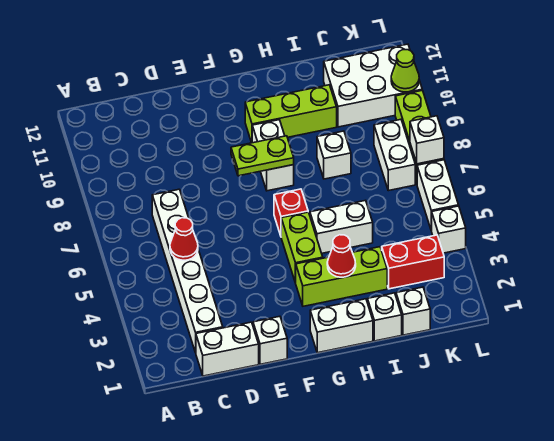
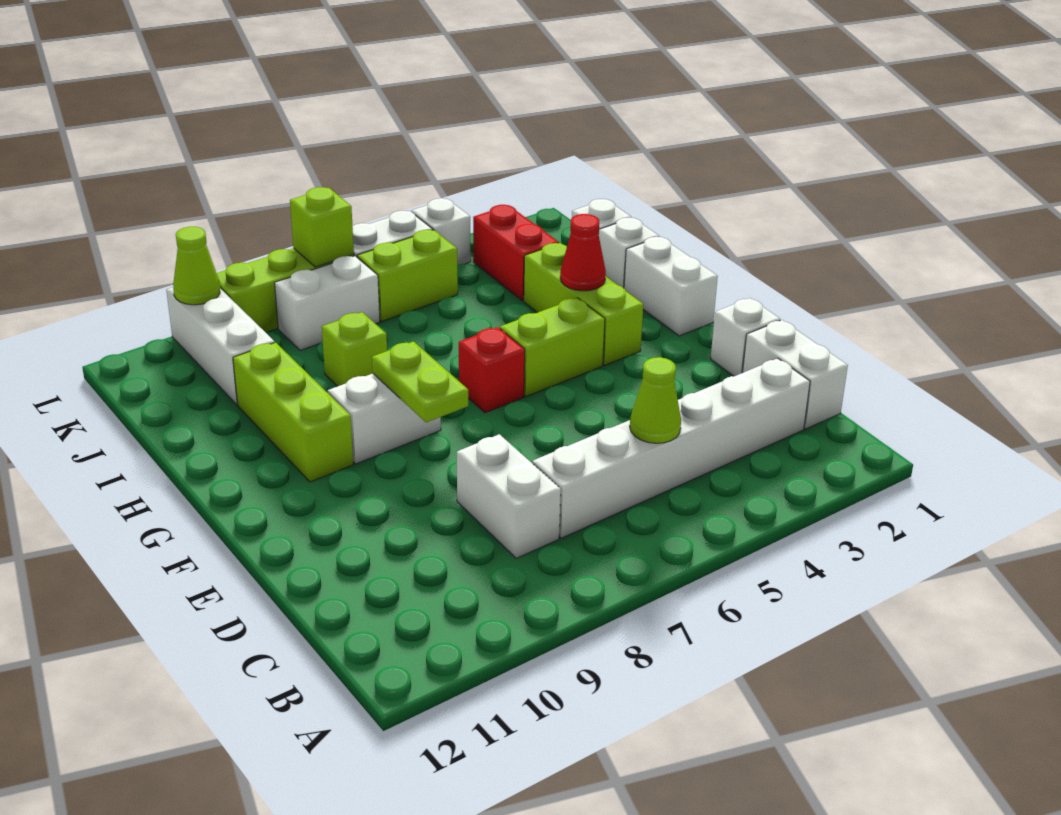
red cone C5 level 2 -> lime cone C5 level 2
white brick H5:I5 level 1 -> white brick C8:D8 level 1
white brick I8 level 1 -> lime brick I8 level 1
white brick J10:L11 level 1 -> white brick J10:L10 level 1
none -> lime brick K5:K6 level 1
white brick L7 level 2 -> lime brick L7 level 2

